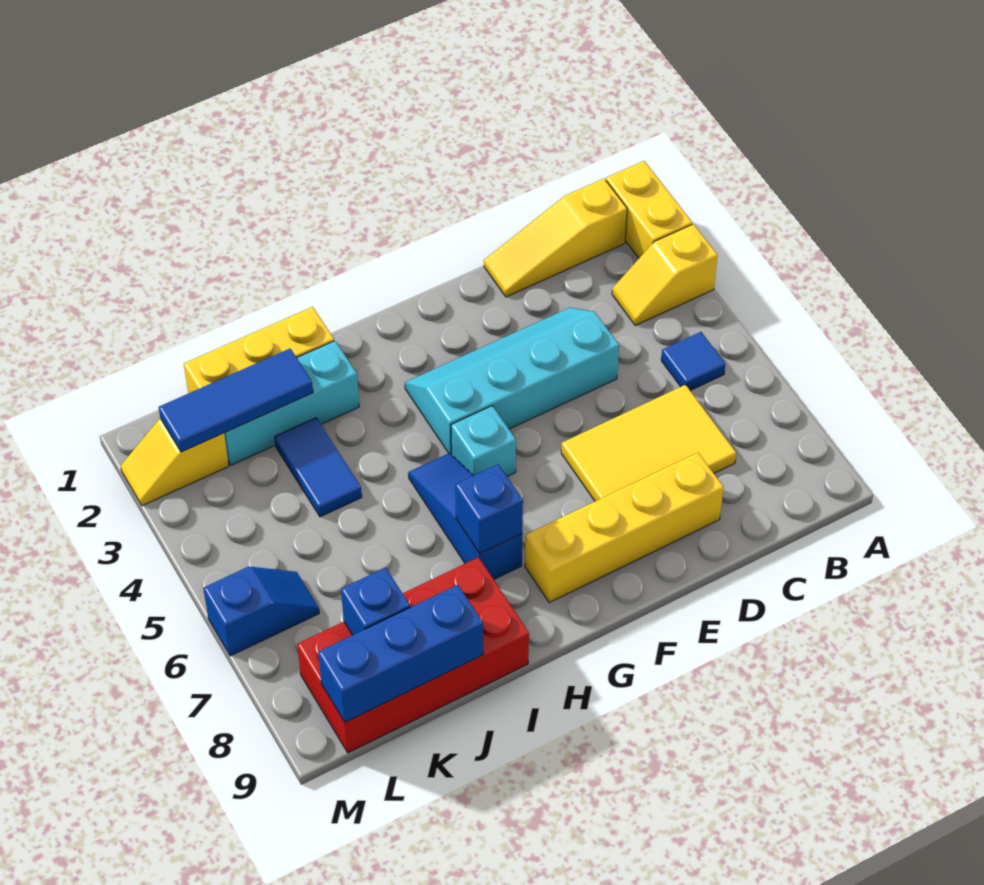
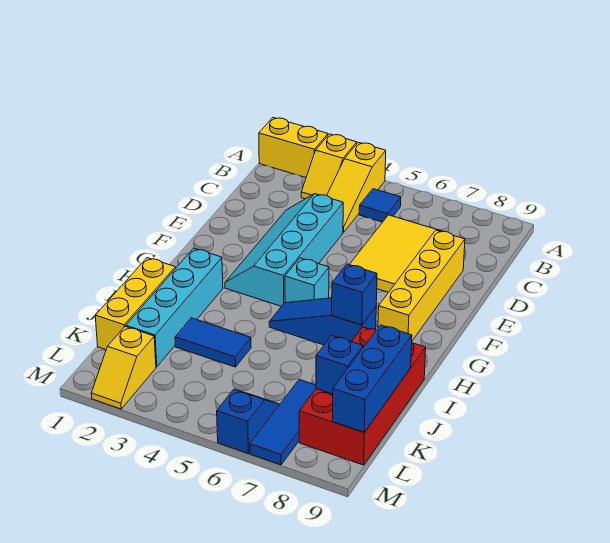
yellow slope B1:D1 level 1 top B -> yellow slope A4:C4 level 1 top A
cyan brick I2:K2 level 1 -> cyan brick H2:K2 level 1
blue tile J2:L2 level 2 -> blue tile K7:M7 level 1

